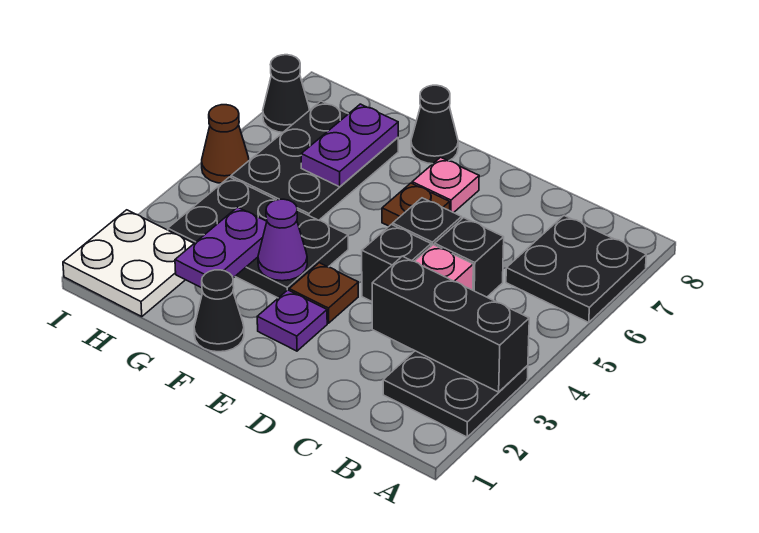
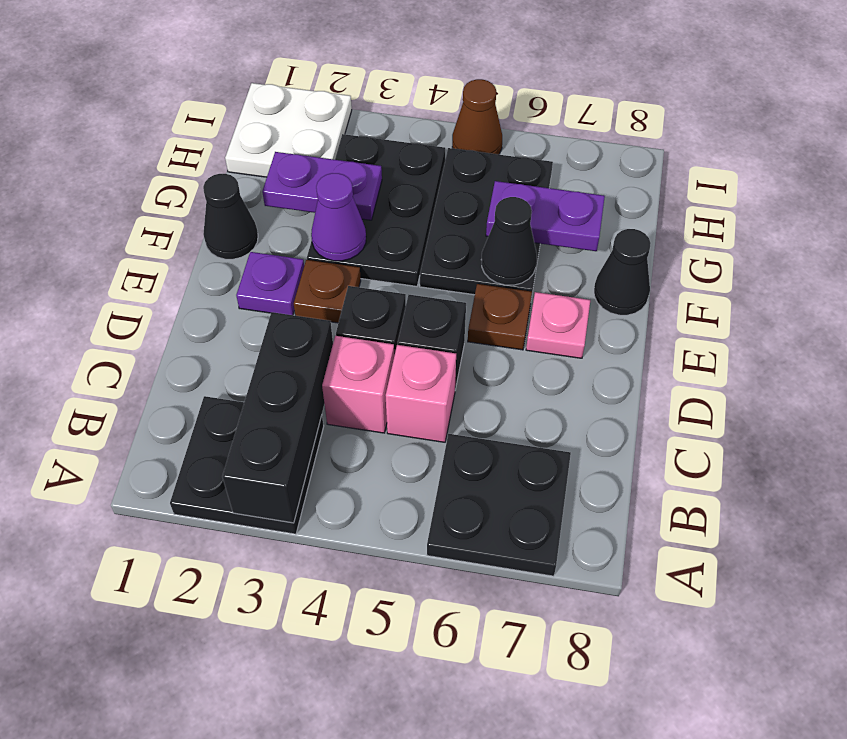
black brick C5 level 1 -> pink brick C5 level 1
black plate G5:H7 level 1 -> black plate F5:H6 level 1
black cone I7 level 1 -> black cone F6 level 2

